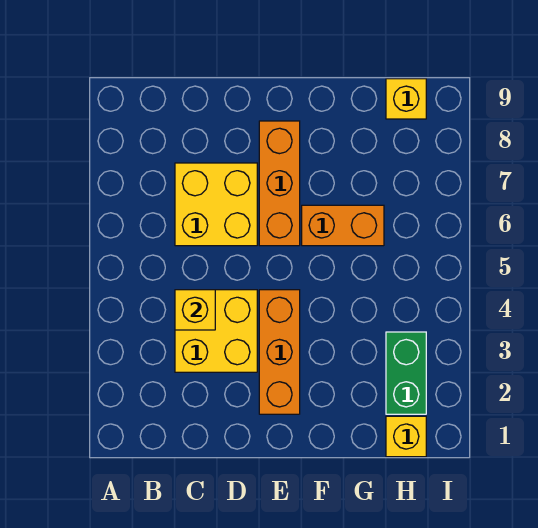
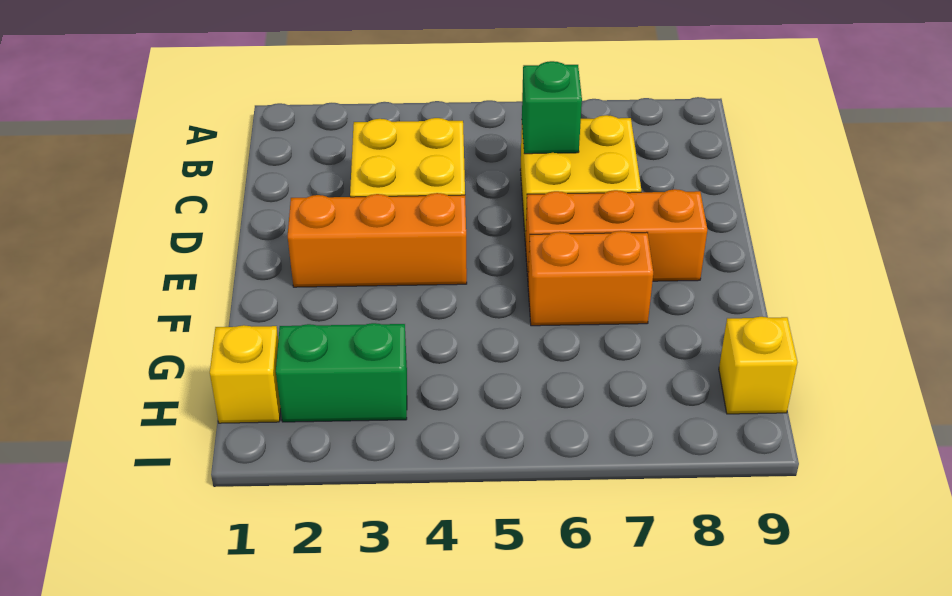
yellow brick C4 level 2 -> none
none -> green brick C6 level 2
orange brick F6:G6 level 1 -> orange brick F6:F7 level 1

